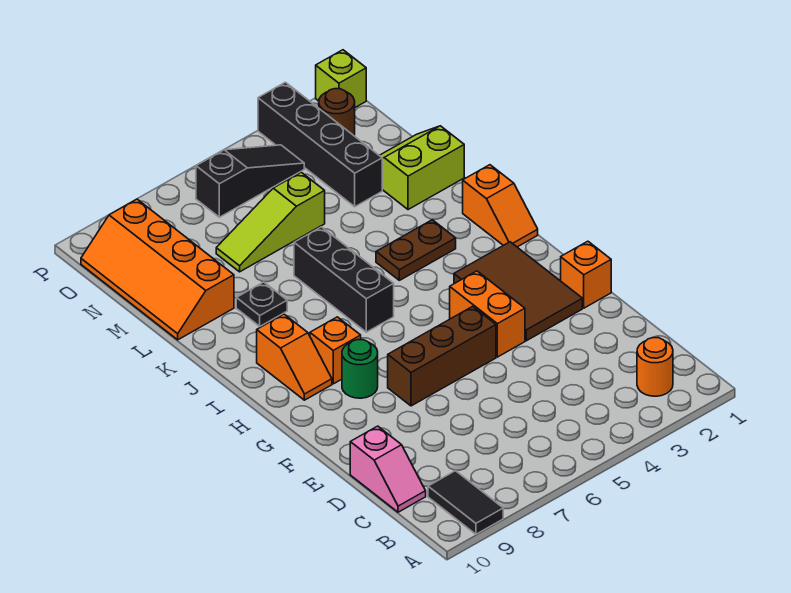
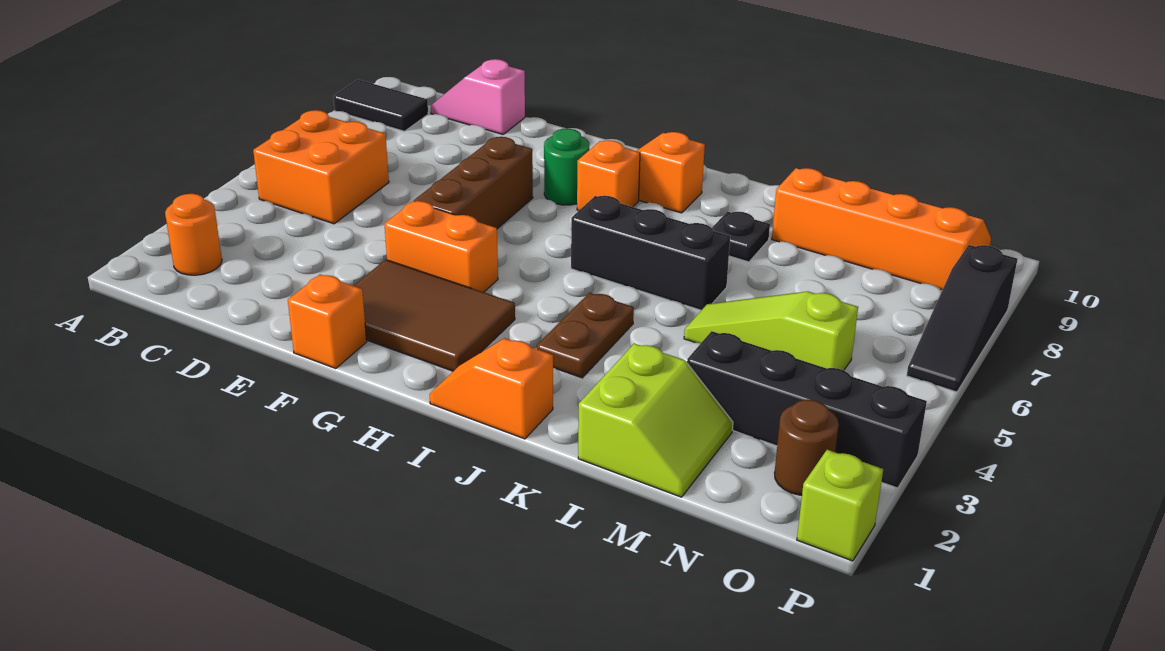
none -> orange brick B5:C6 level 1
lime slope M5:M7 level 1 top 5 -> lime slope L5:N5 level 1 top N
black slope O4:O6 level 1 top 6 -> black slope P6:P8 level 1 top 8

